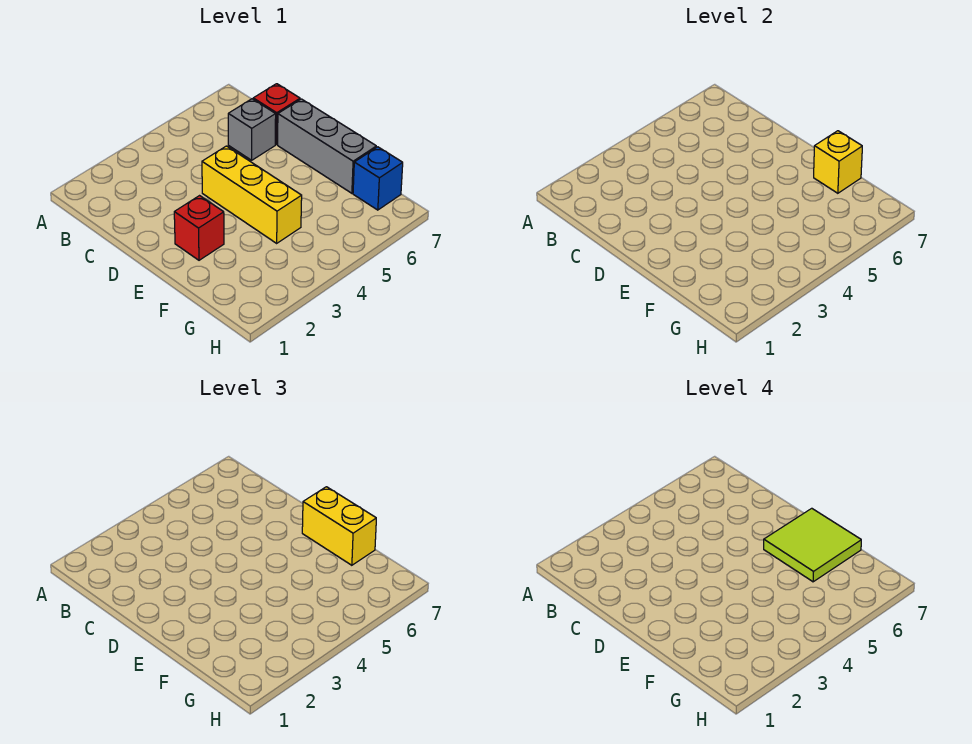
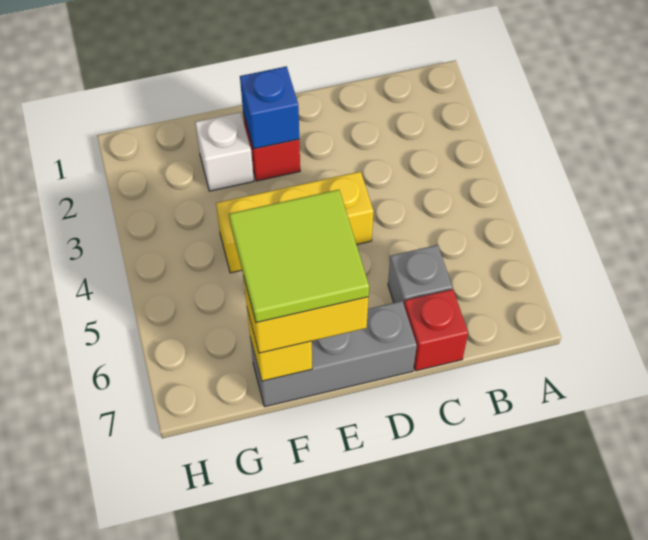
none -> white brick F2 level 1
blue brick G7 level 1 -> blue brick E2 level 2

